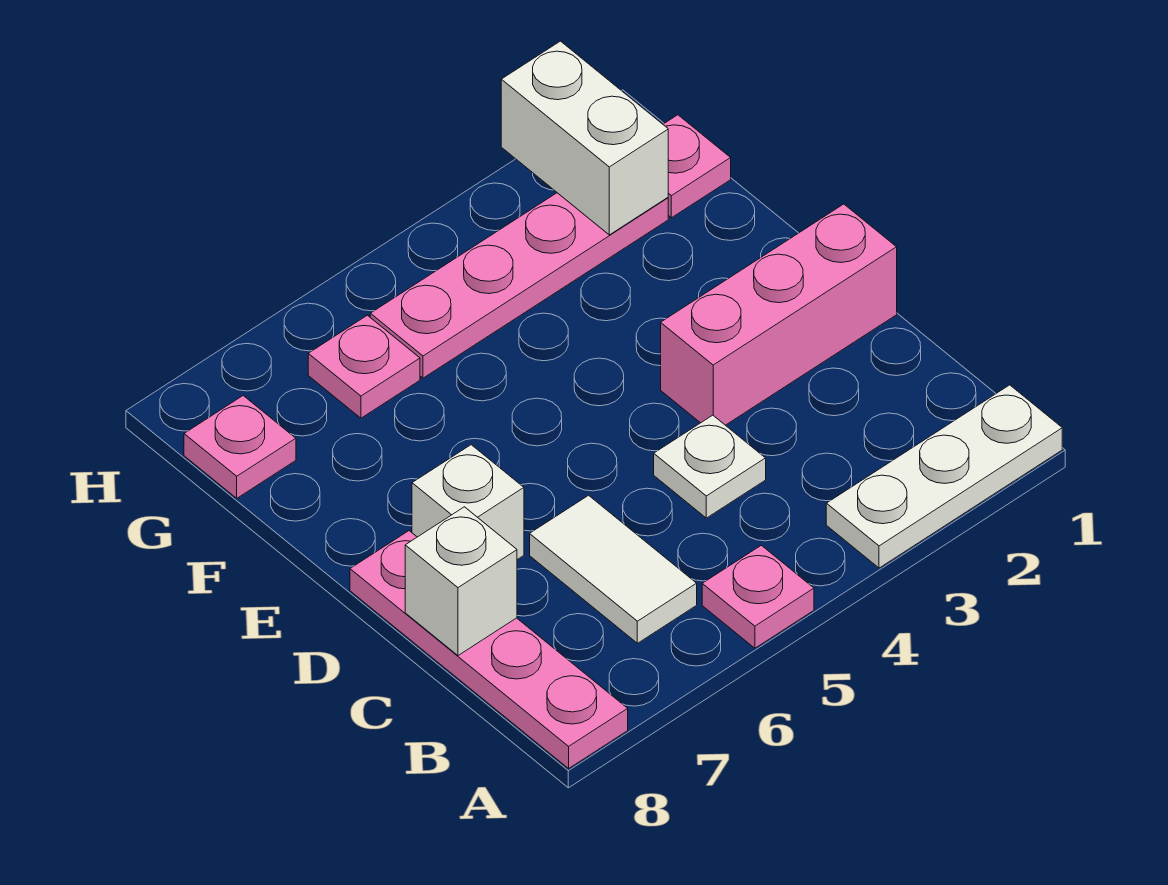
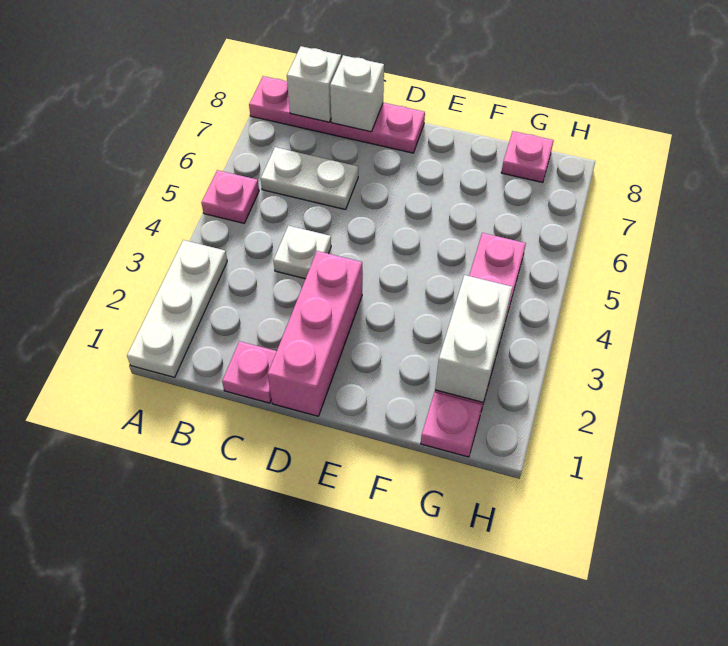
white tile B6:C6 level 1 -> white plate B6:C6 level 1
white brick D7 level 1 -> white brick B8 level 2
white brick G2:H2 level 2 -> white brick G2:G3 level 2
pink plate G6 level 1 -> pink plate C1 level 1

